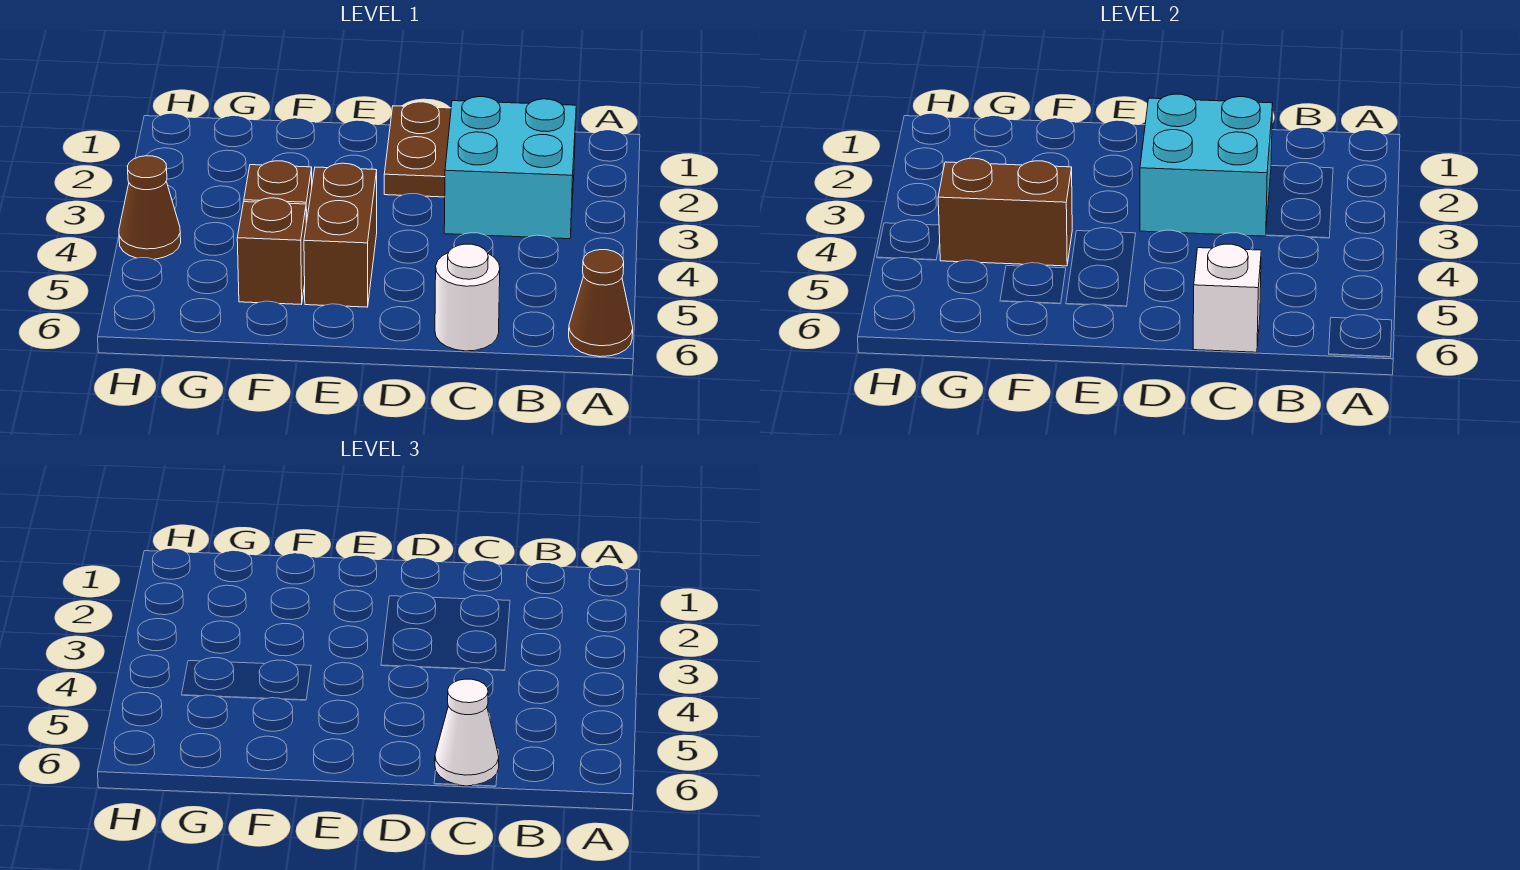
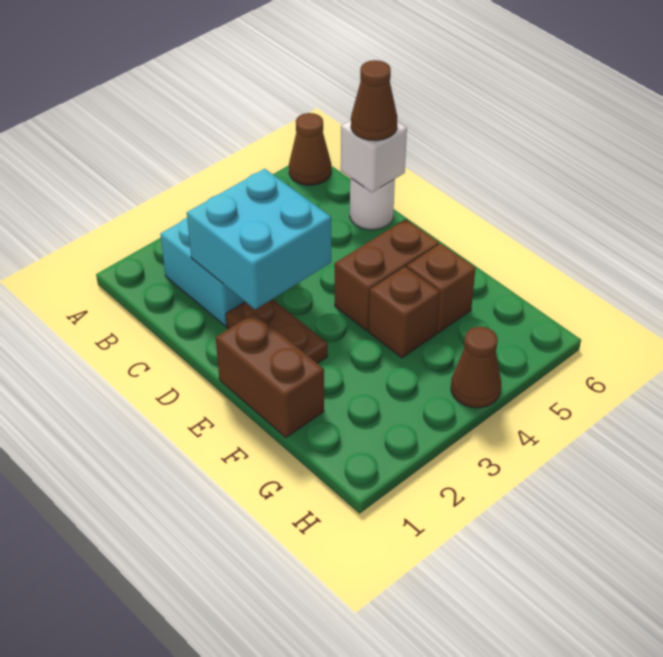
white cone C6 level 3 -> brown cone C6 level 3
brown plate D1:D2 level 1 -> brown plate D2:E2 level 1
brown brick F4:G4 level 2 -> brown brick E1:F1 level 1

